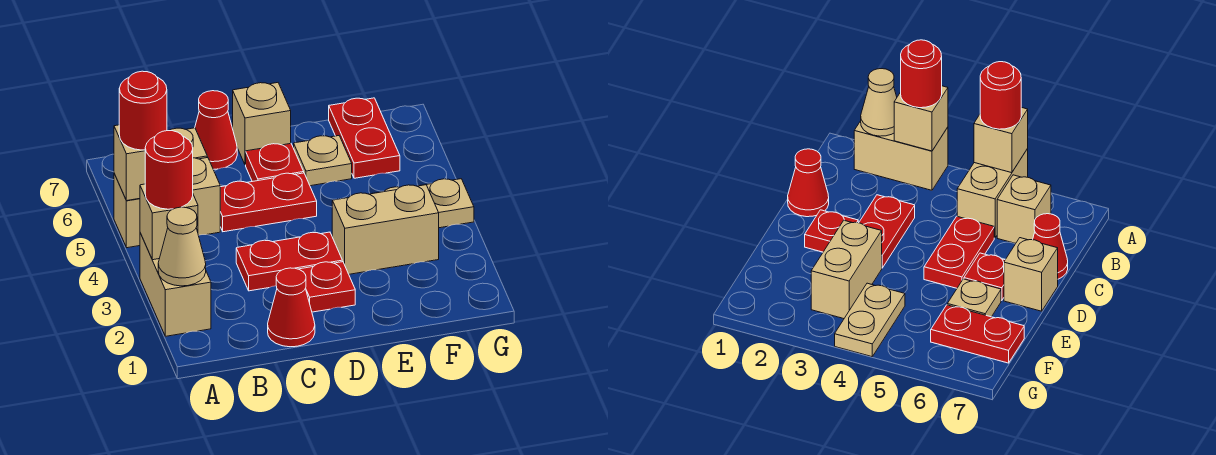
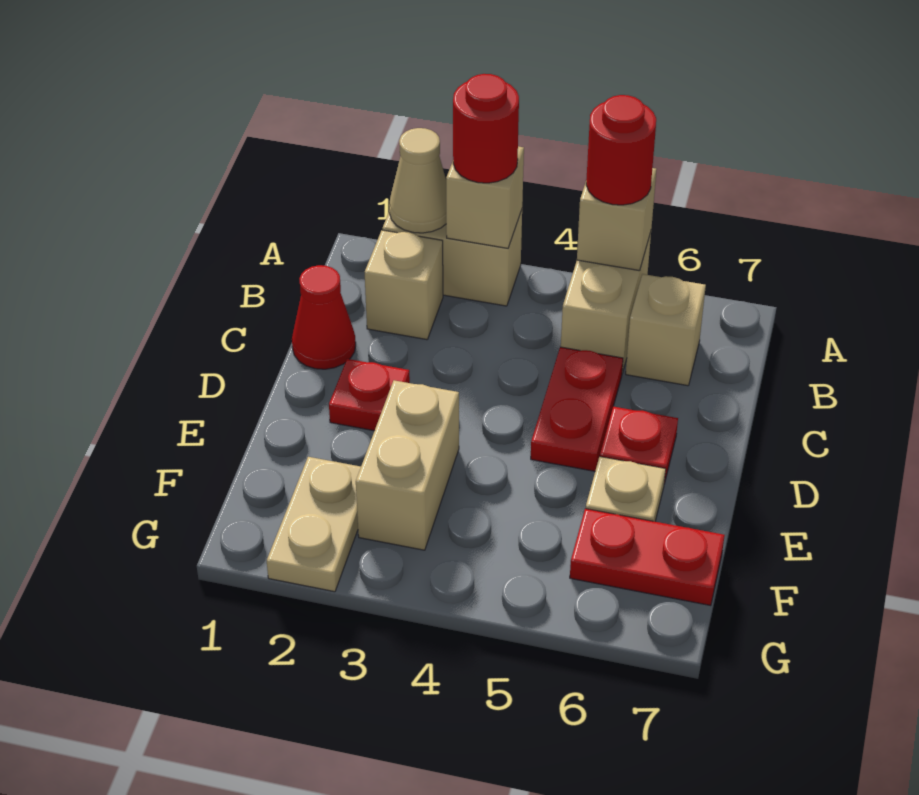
red plate C3:D3 level 1 -> none
red cone C7 level 1 -> none
tan brick D7 level 1 -> tan brick B2 level 1
tan plate F4:G4 level 1 -> tan plate F2:G2 level 1

